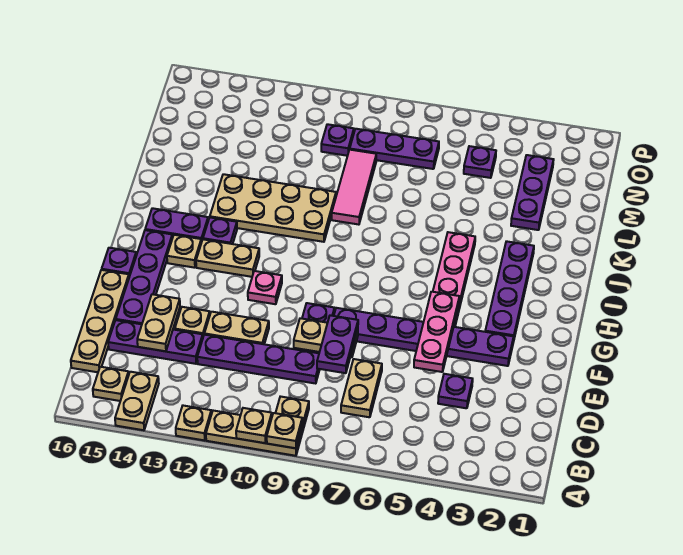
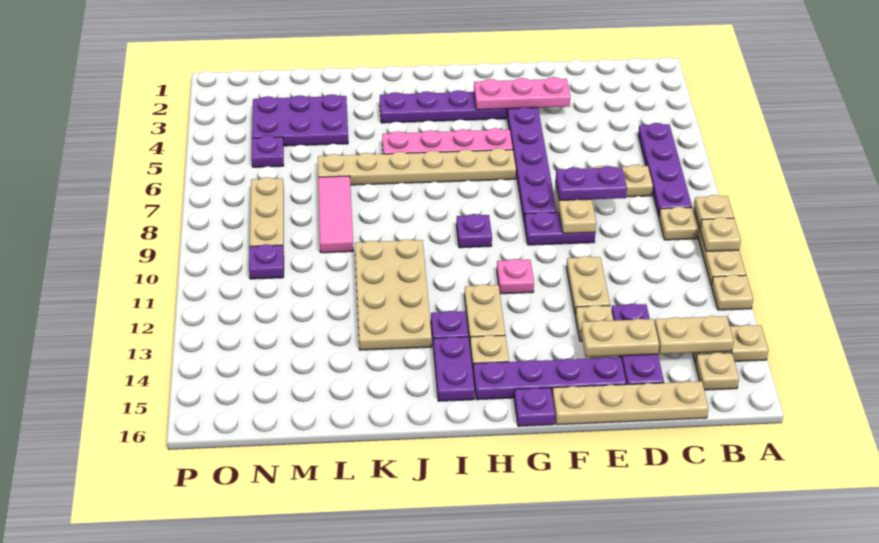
none -> tan plate B14:C14 level 2
purple plate D4 level 1 -> purple plate H9 level 1
purple plate D9:D12 level 1 -> purple plate B5:B8 level 1
pink plate E5:G5 level 2 -> pink plate E3:G3 level 2
none -> tan plate G6:L6 level 1
pink tile K9:M9 level 1 -> pink tile L7:L9 level 1
purple plate L3:N3 level 1 -> purple plate L3:N4 level 1
purple plate N7:N9 level 1 -> tan plate N7:N9 level 1

